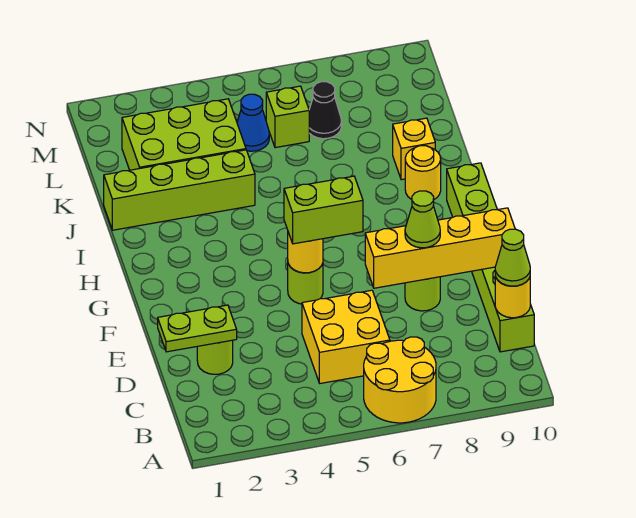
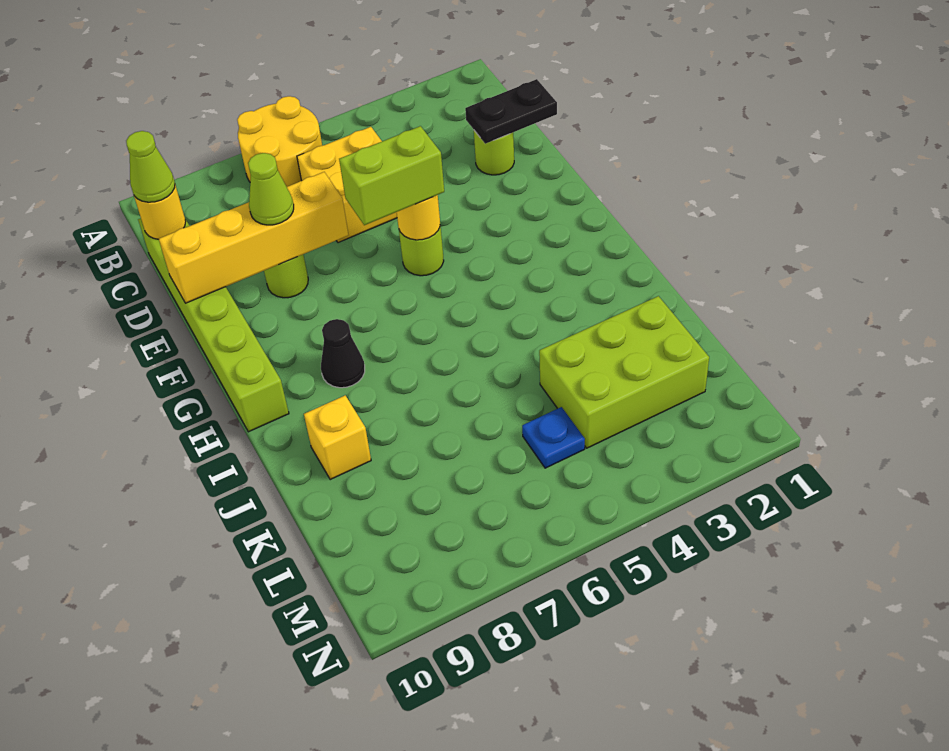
lime plate D1:D2 level 2 -> black plate D1:D2 level 2
yellow round brick I9 level 1 -> none
lime brick J1:J4 level 1 -> none
blue cone L5 level 1 -> blue plate L5 level 1
lime brick L6 level 1 -> none
black cone L7 level 1 -> black cone H8 level 1

